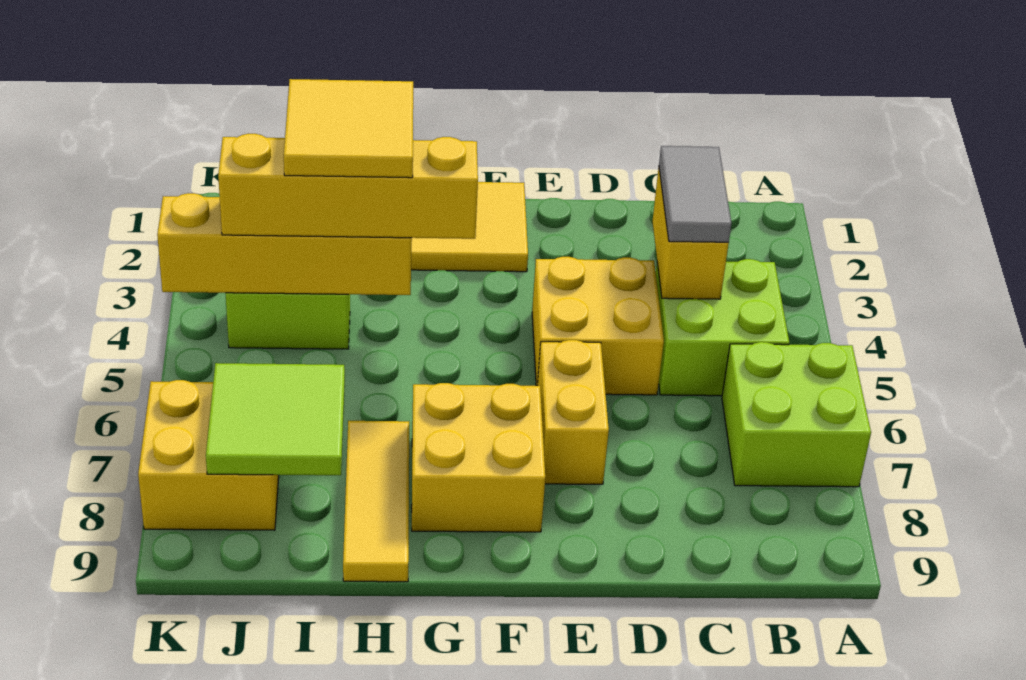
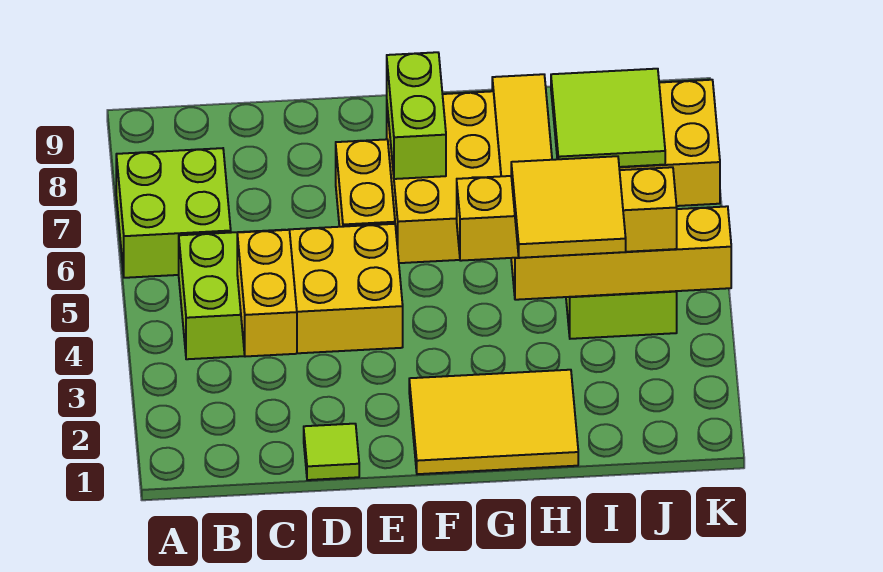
grey tile C3:C4 level 3 -> none
none -> lime tile D1 level 1
yellow brick F7:G8 level 1 -> yellow brick F6:G8 level 1
none -> lime brick F7:F8 level 2

